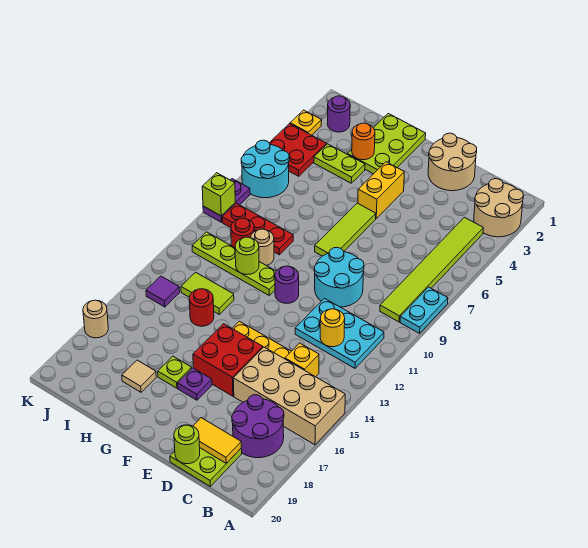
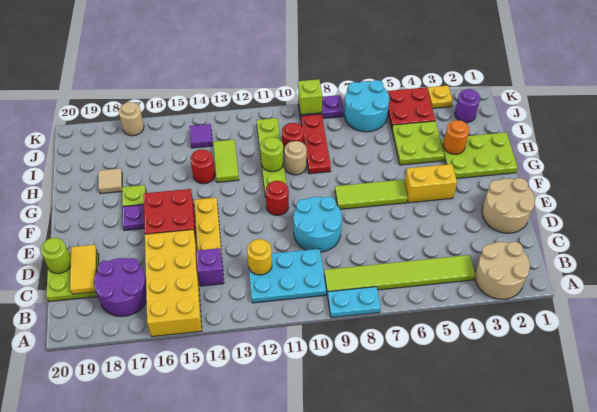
tan brick A15:D16 level 1 -> yellow brick A15:D16 level 1
cyan plate B11:D12 level 1 -> cyan plate B10:C12 level 1
yellow brick C14 level 1 -> purple brick C14 level 1
purple round brick F11 level 1 -> red round brick F11 level 1
lime plate H4:I4 level 1 -> lime plate H4:I5 level 1

